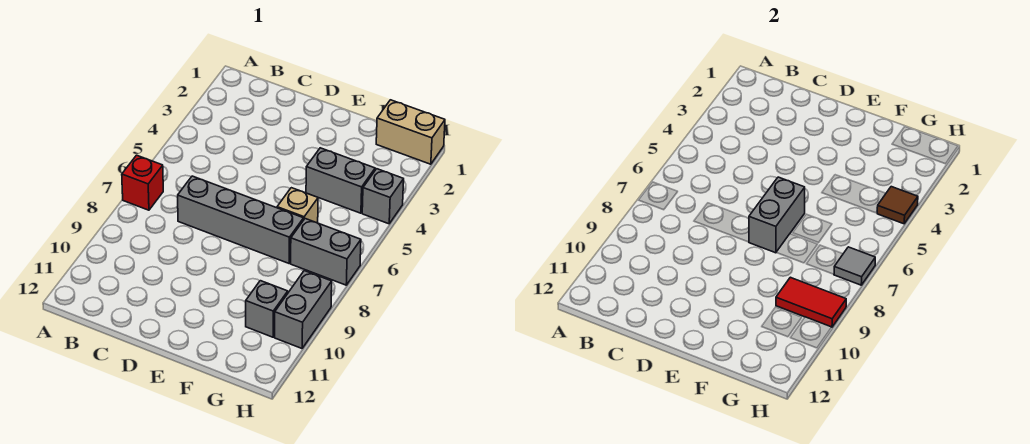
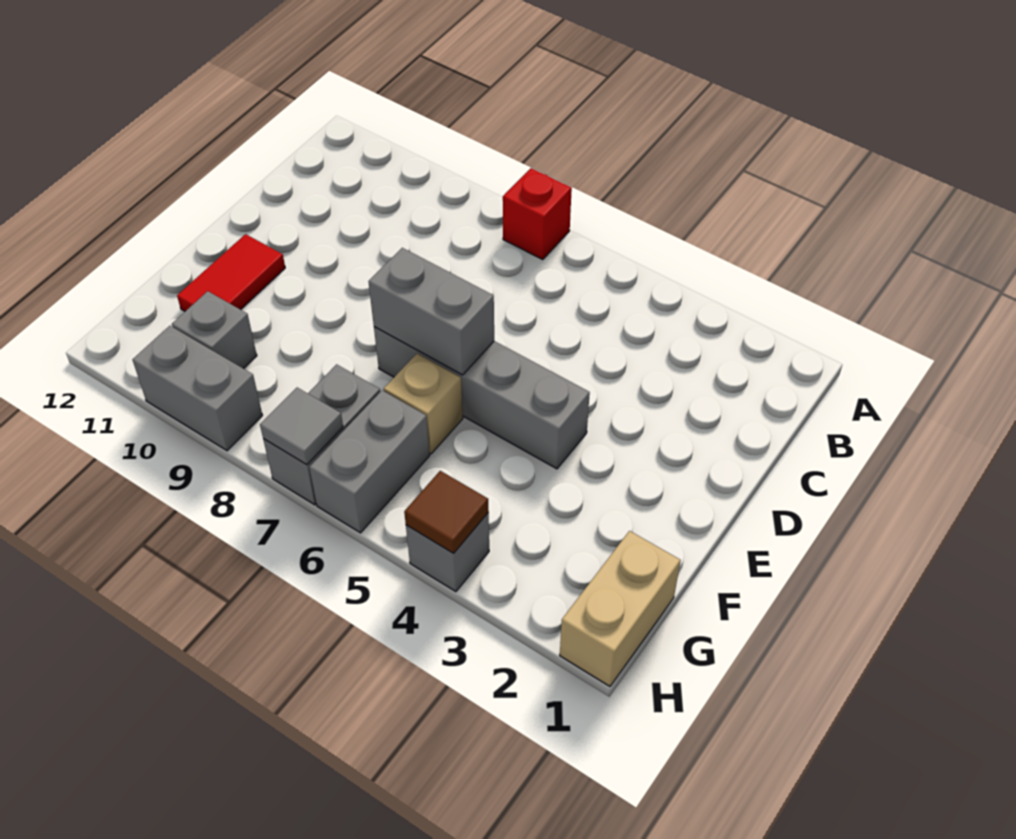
grey brick C7:F7 level 1 -> grey brick E4:E7 level 1
grey brick F4:G4 level 1 -> grey brick G6:H6 level 1
red tile G9:H9 level 2 -> red tile E11:F11 level 1

